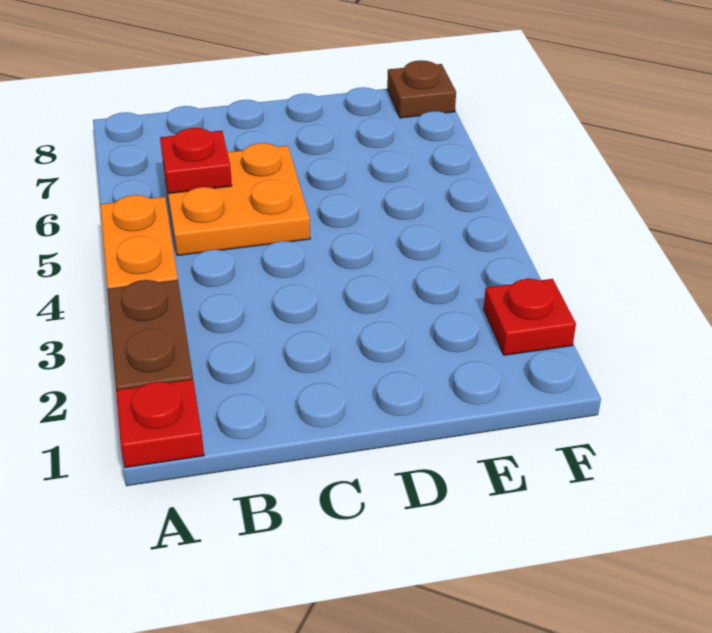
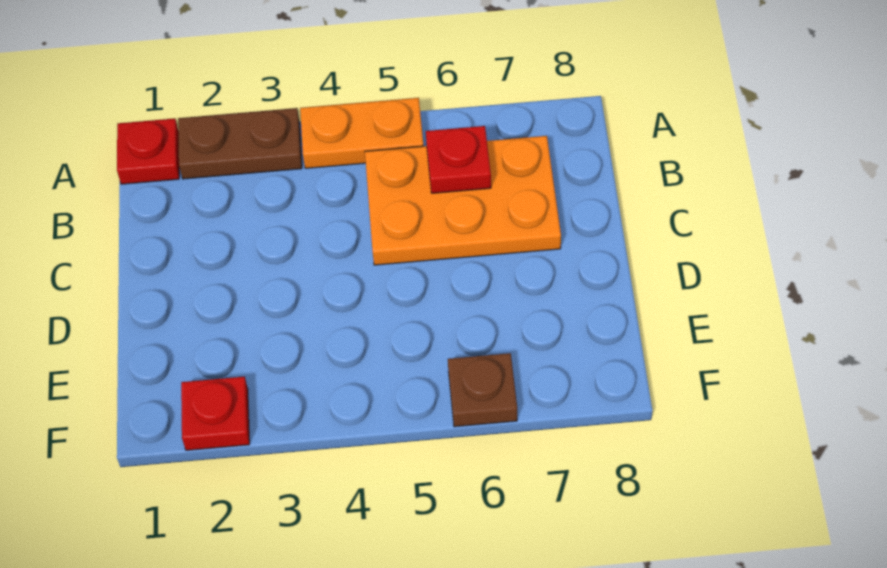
orange plate B5:C6 level 1 -> orange plate B5:C7 level 1
brown plate F8 level 1 -> brown plate F6 level 1

